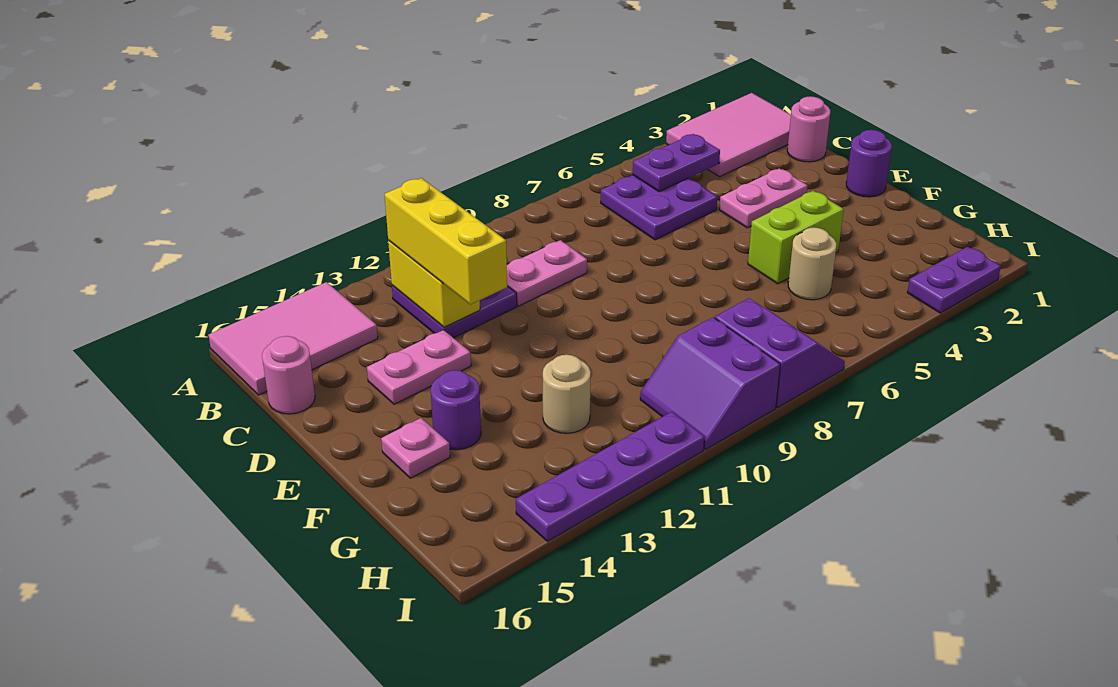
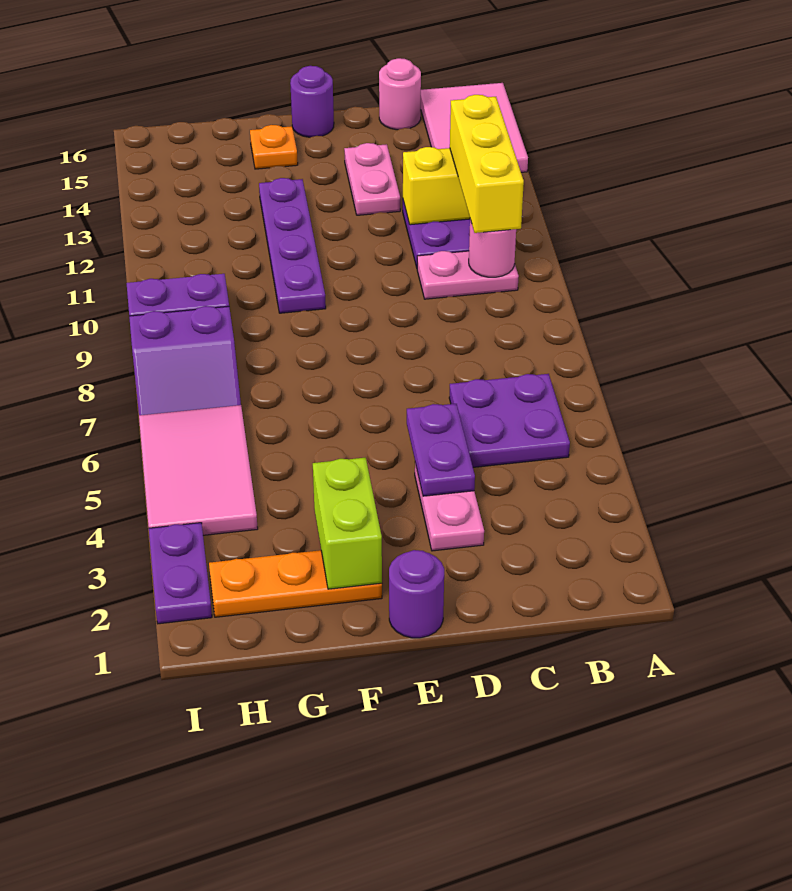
pink tile A1:B3 level 1 -> pink tile H4:I6 level 1
purple plate B4:B5 level 2 -> purple plate D4:D5 level 2
yellow brick B12:D12 level 3 -> yellow brick B10:B12 level 3
pink round brick C1 level 1 -> pink round brick B10 level 2
pink plate C9:C10 level 1 -> pink plate B10:C10 level 1
none -> orange plate F2:H2 level 1
lime brick F4:F5 level 1 -> lime brick F2:F3 level 2
purple round brick F14 level 1 -> purple round brick E16 level 1
pink plate F15 level 1 -> orange plate F15 level 1
tan round brick G5 level 1 -> none
tan round brick G12 level 1 -> none
purple plate I11:I14 level 1 -> purple plate F10:F13 level 1

